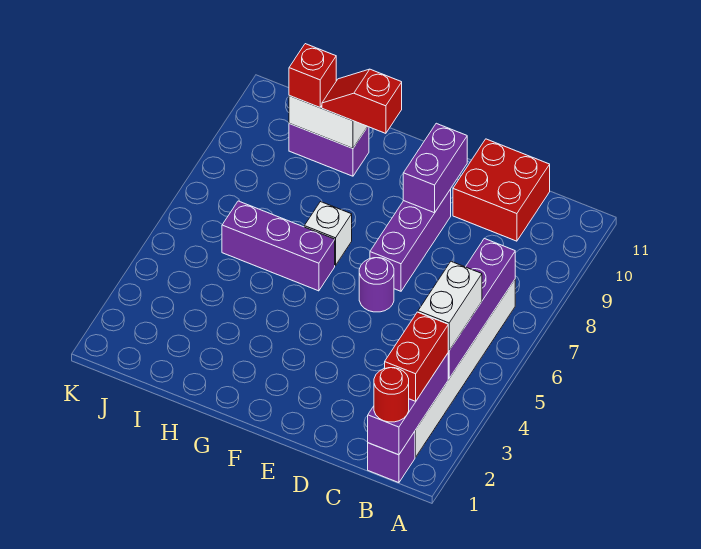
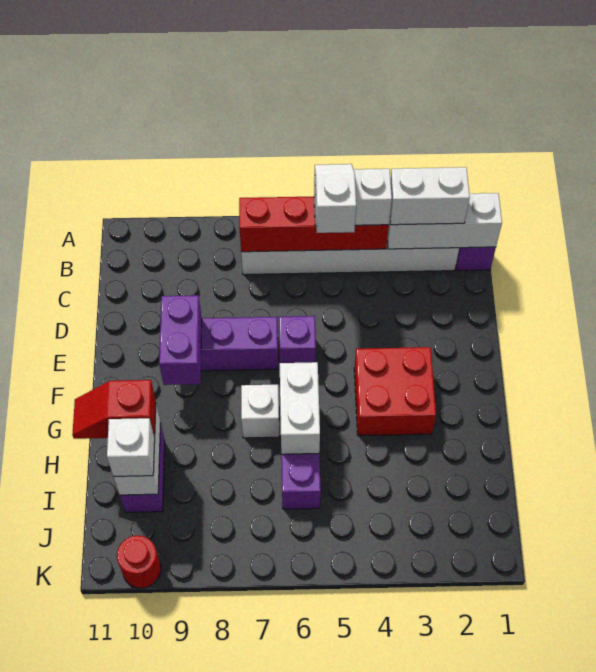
purple brick B1:B3 level 2 -> white brick B1:B3 level 2
red round brick B1 level 3 -> red round brick K10 level 1
red brick B2:B3 level 3 -> white brick B2:B3 level 3
purple brick B4:B7 level 2 -> red brick B4:B7 level 2
none -> white slope B5:C5 level 4 top C
red brick C10:D11 level 1 -> red brick F3:G4 level 1
purple round brick E6 level 1 -> purple brick E6 level 1
purple brick E9:E10 level 2 -> purple brick E9:F9 level 2
none -> white brick G6:H6 level 2
red slope G10:H10 level 3 top G -> red slope H10:H11 level 3 top 10
red brick I10 level 3 -> white brick I10 level 3

